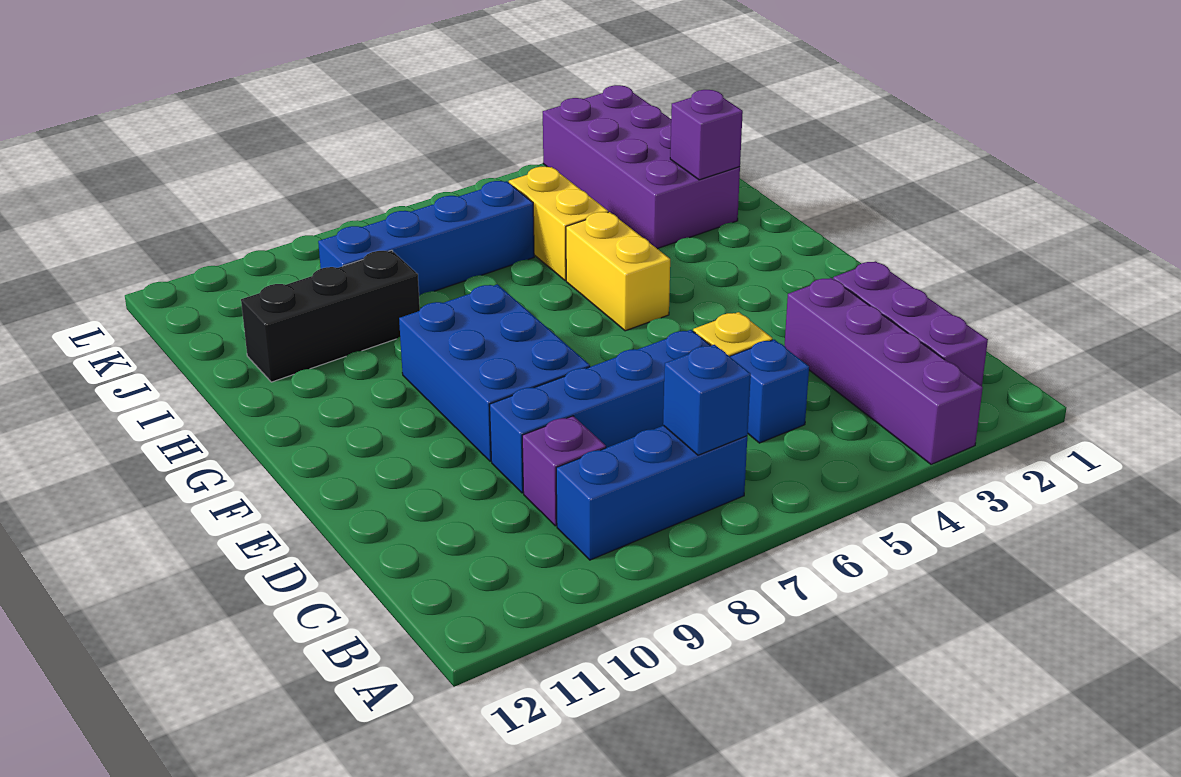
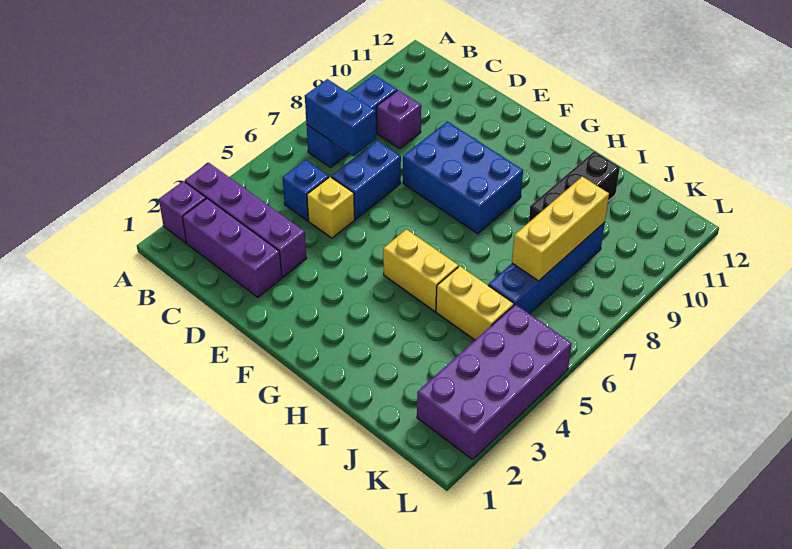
blue brick B7 level 2 -> blue brick B7:C7 level 2
blue brick D6:D9 level 1 -> blue brick D6:D7 level 1
purple brick I2:L3 level 1 -> purple brick K2:L5 level 1
purple brick I2 level 2 -> purple brick A2 level 1
none -> yellow brick J7:J9 level 2

